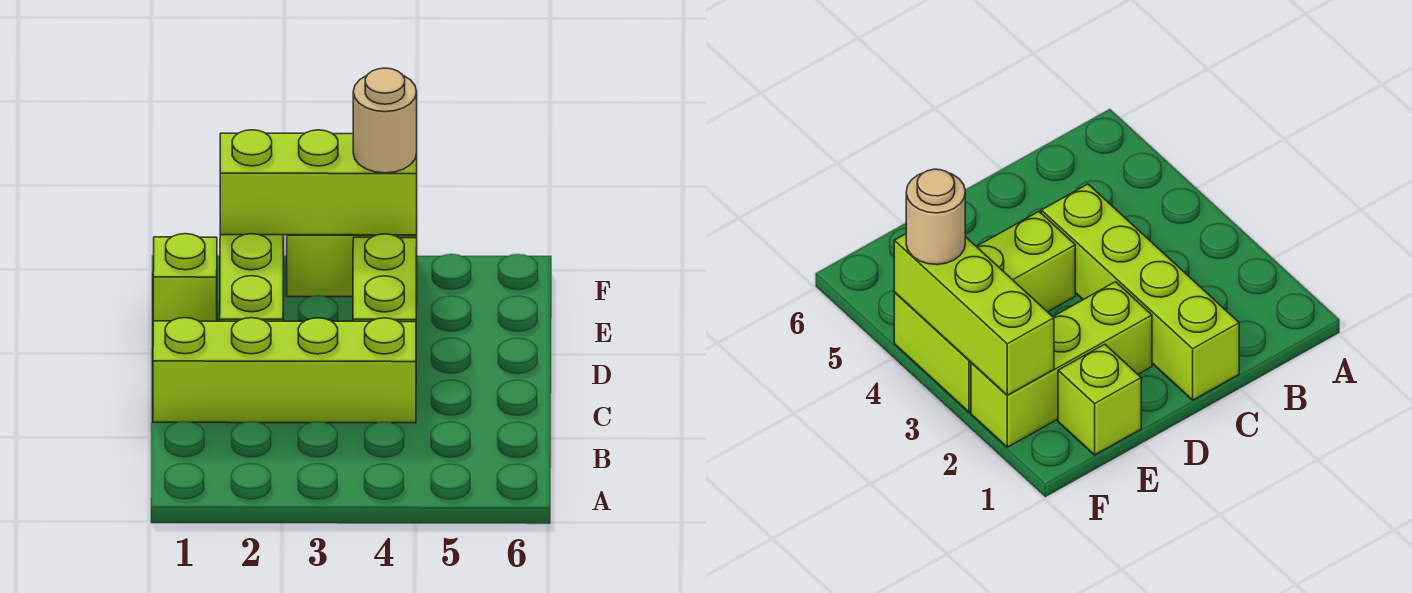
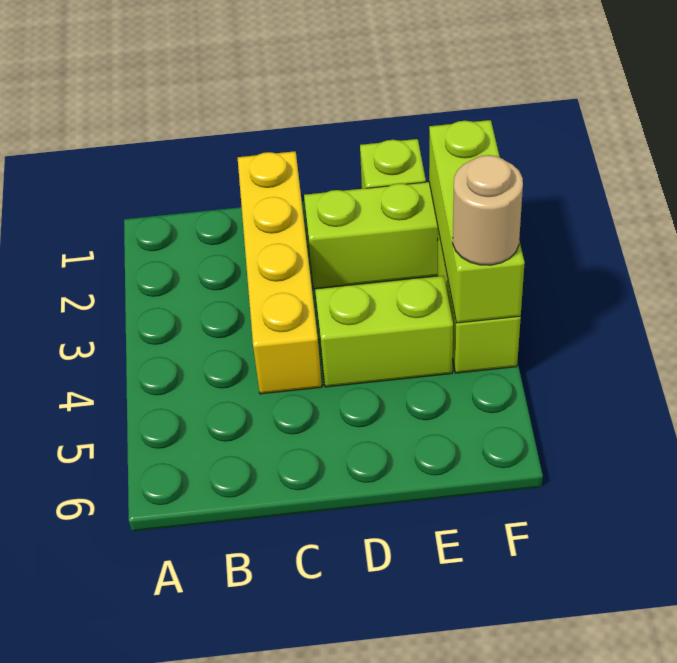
lime brick C1:C4 level 1 -> yellow brick C1:C4 level 1

